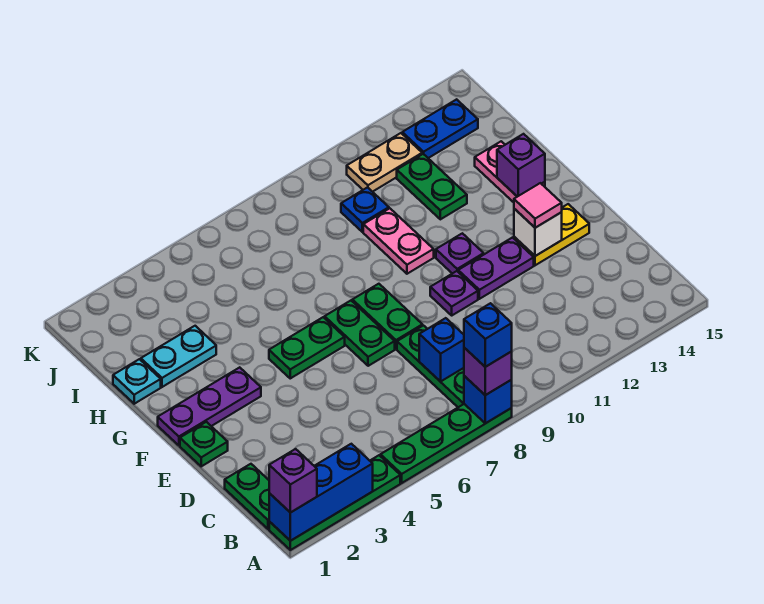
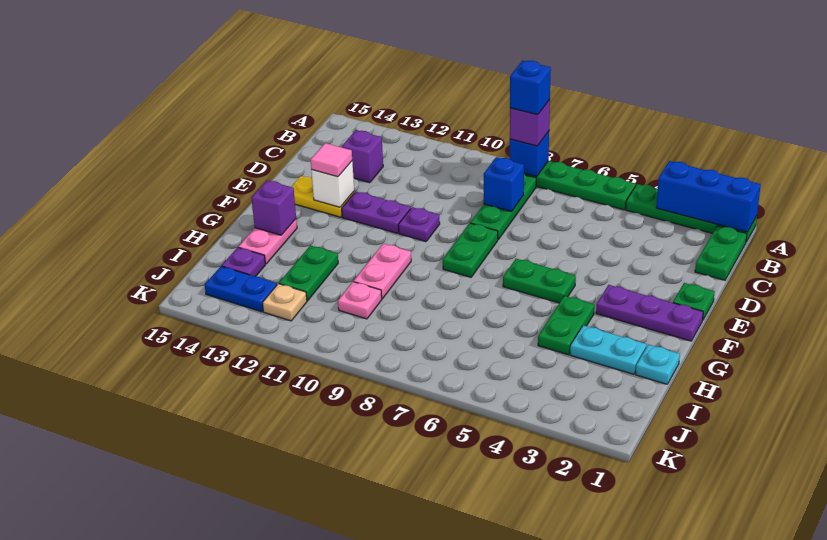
purple brick A1 level 3 -> purple brick C13 level 1
green plate E7:F7 level 1 -> green plate G4:H4 level 1
purple plate F11 level 1 -> purple plate I14 level 1
blue plate I10 level 1 -> pink plate I10 level 1
tan plate J11:J12 level 1 -> tan plate J12 level 1

